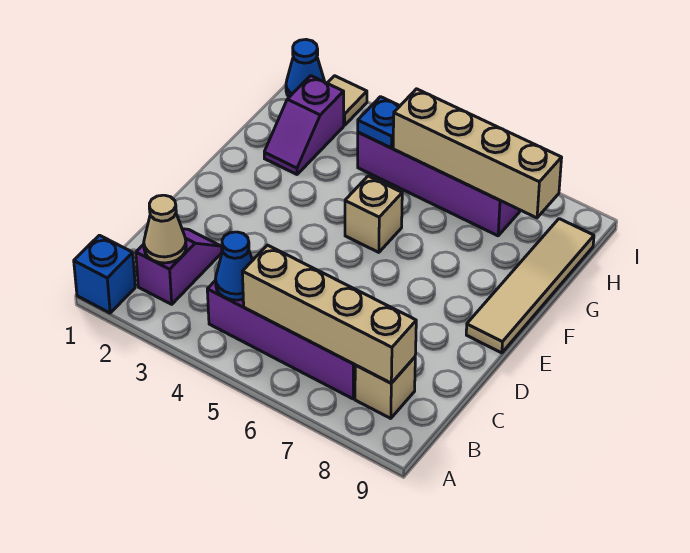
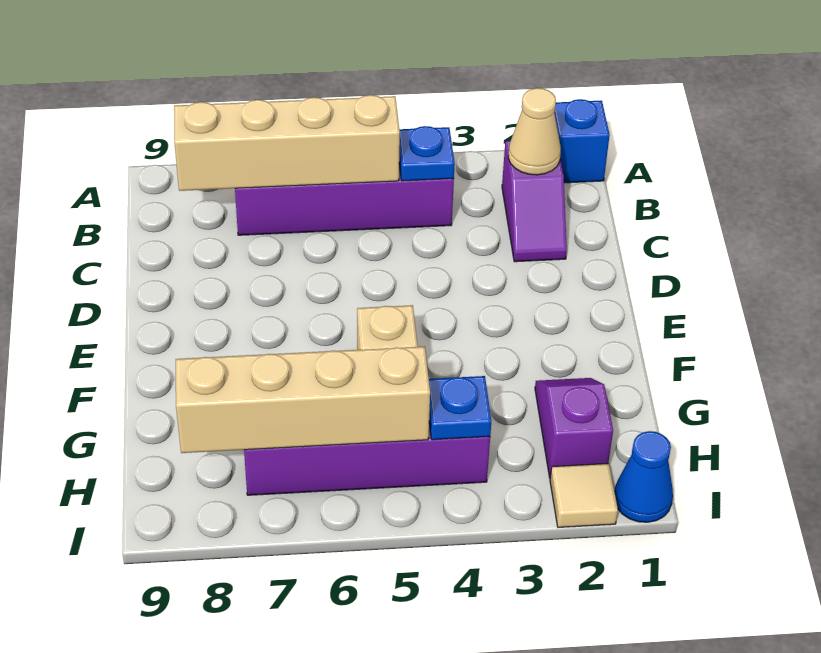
blue cone B4 level 2 -> blue plate B4 level 2
tan brick B8 level 1 -> none
tan tile E9:H9 level 1 -> none

